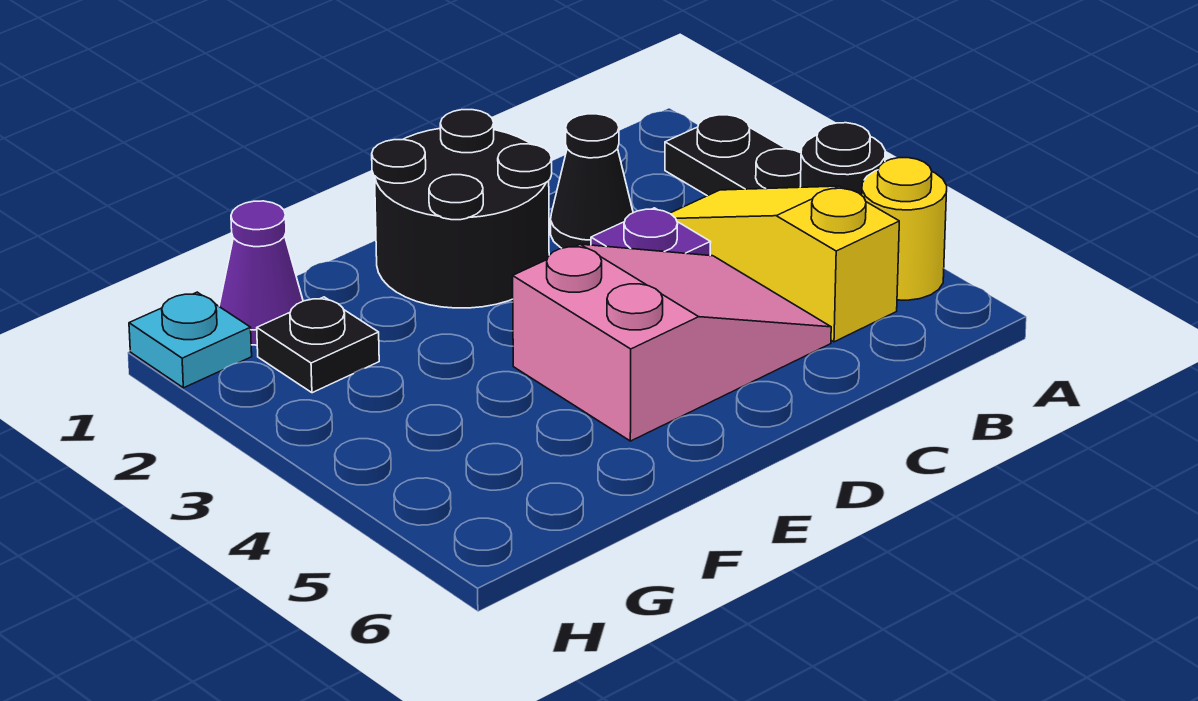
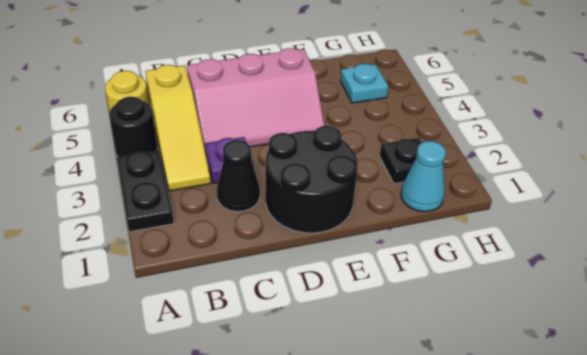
pink slope C4:E5 level 1 top E -> pink slope C4:E5 level 1 top 5
purple cone G1 level 1 -> cyan cone G1 level 1
cyan plate H1 level 1 -> cyan plate G5 level 1

